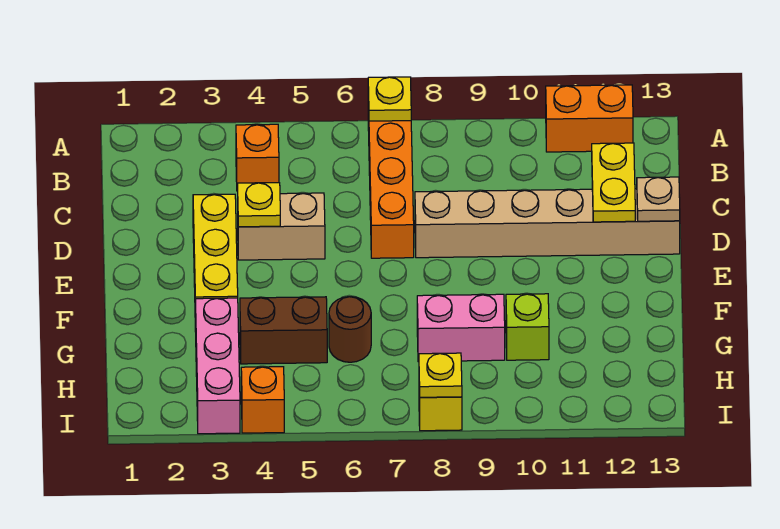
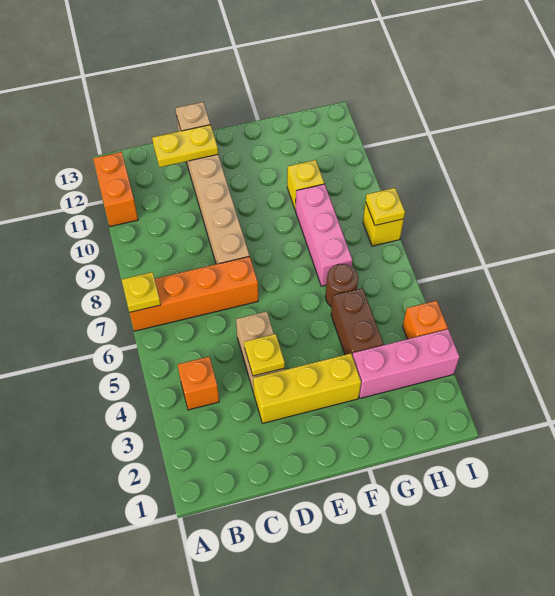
pink brick G8:G9 level 1 -> pink brick G7:G9 level 1
lime brick G10 level 1 -> yellow brick G10 level 1

